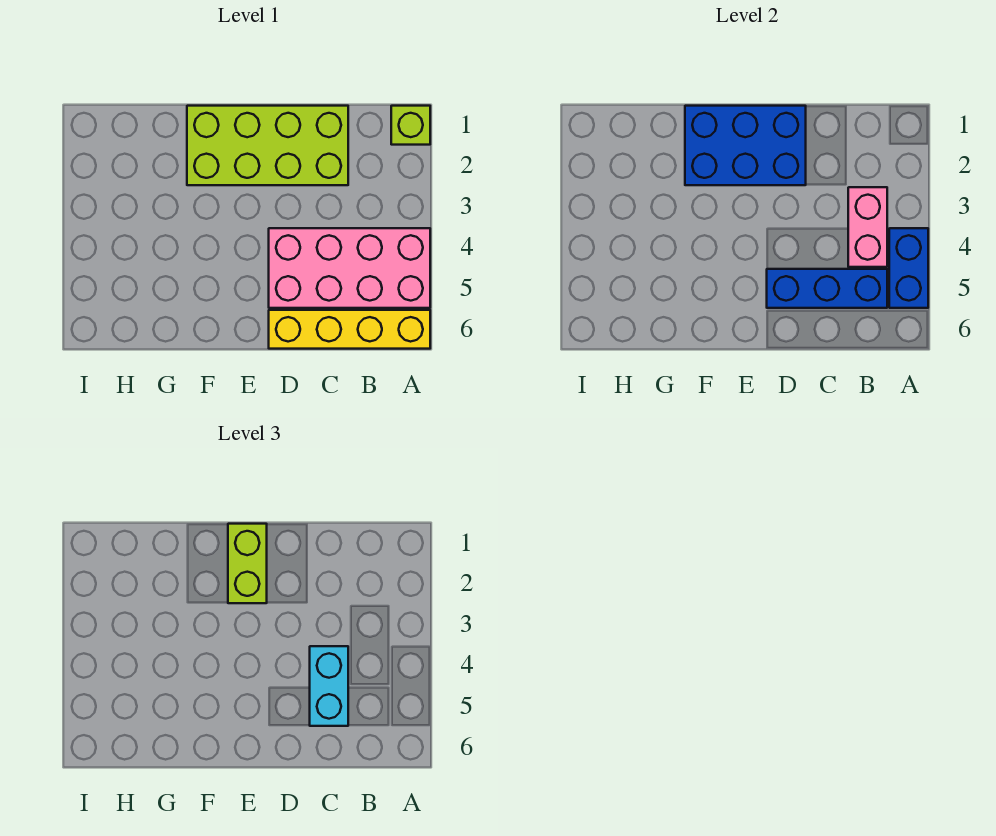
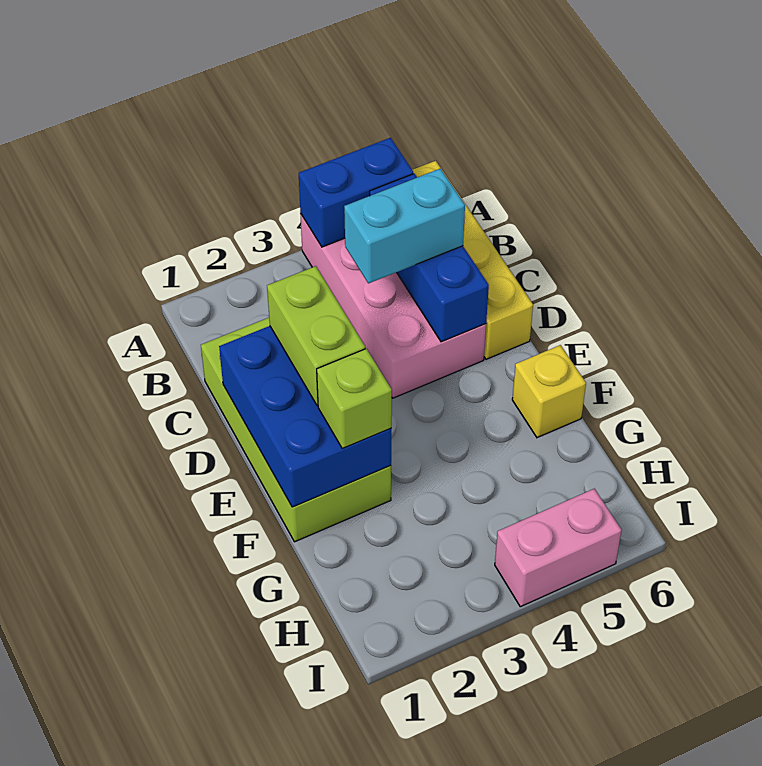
lime brick A1 level 1 -> lime brick F2 level 3
pink brick B3:B4 level 2 -> pink brick I4:I5 level 1
lime brick E1:E2 level 3 -> lime brick D2:E2 level 3
none -> yellow brick F6 level 1

